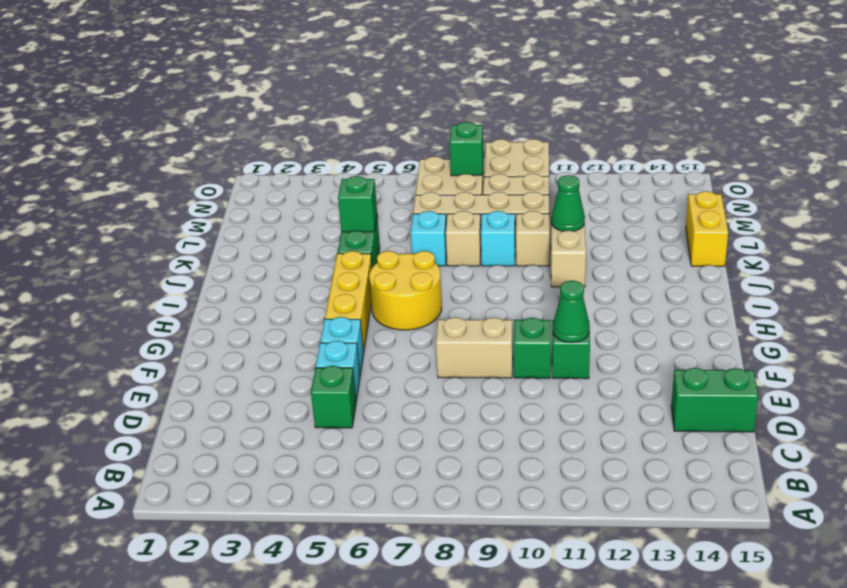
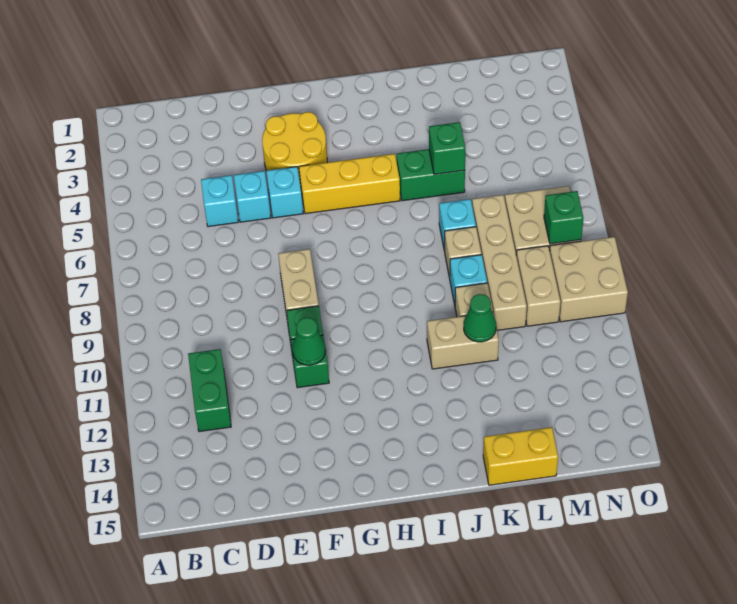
green brick D5 level 1 -> cyan brick D5 level 1
green brick D14:D15 level 1 -> green brick C11:C12 level 1
yellow round brick H6:I7 level 1 -> yellow round brick F3:G4 level 1

